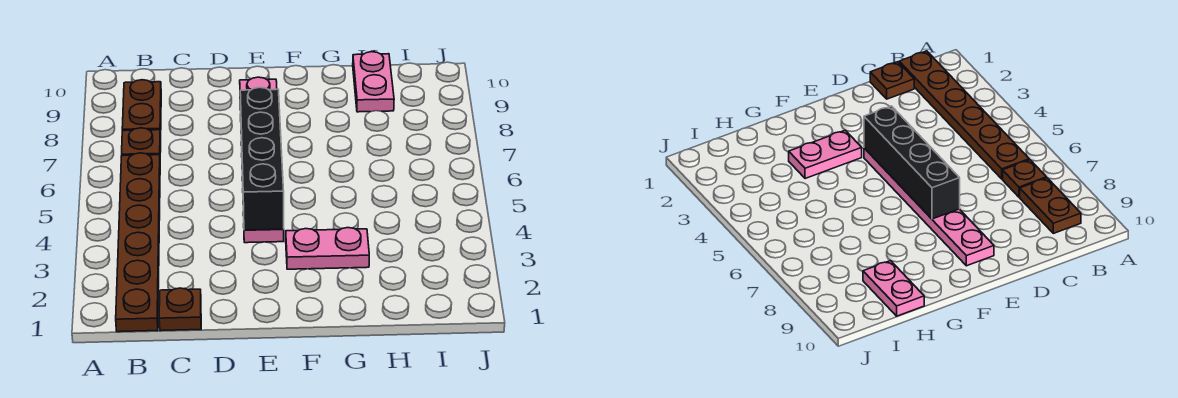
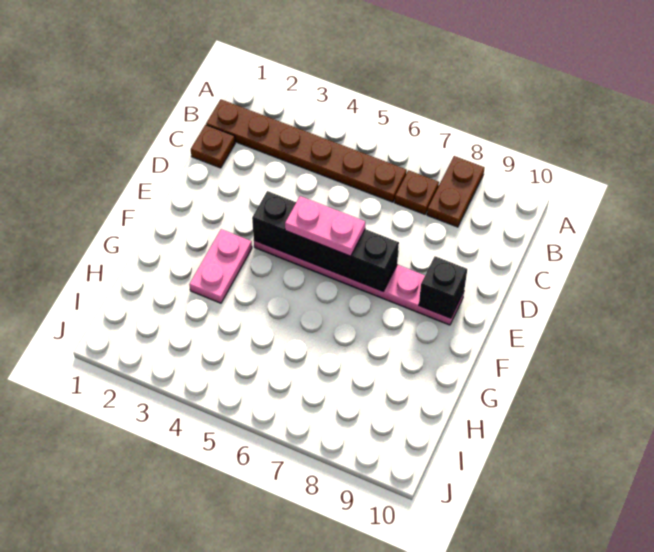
brown plate B8:B9 level 1 -> brown plate A8:B8 level 1
none -> black brick E9 level 2
pink plate H9:H10 level 1 -> pink plate E5:E6 level 3

